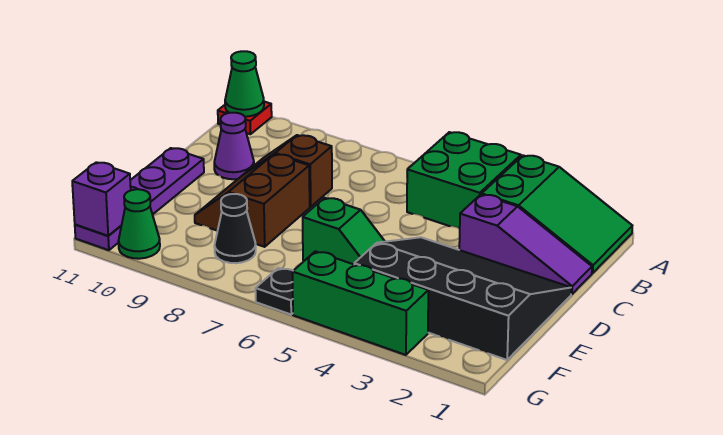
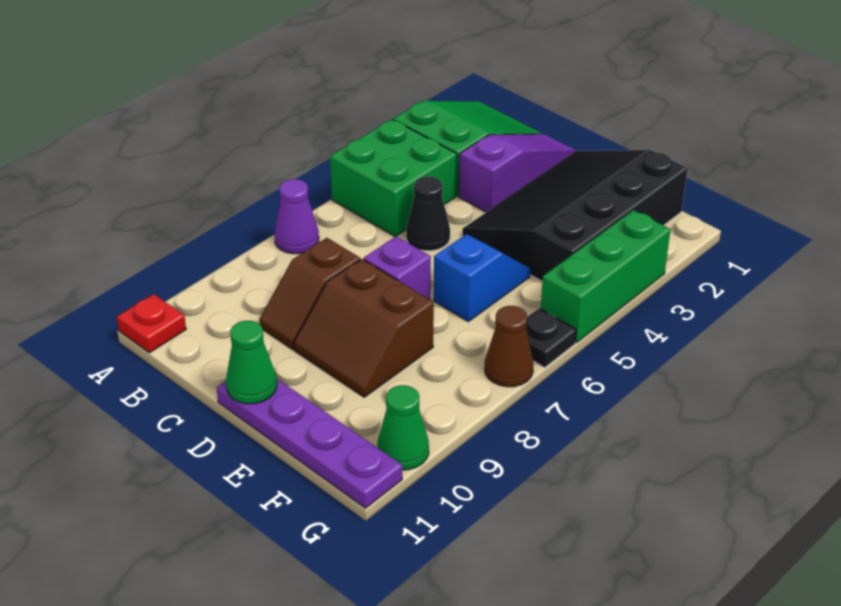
green cone A11 level 2 -> green cone D11 level 2
purple cone C10 level 1 -> purple cone A7 level 1
green slope E5:E6 level 1 top 6 -> blue slope E5:E6 level 1 top 6
black cone F8 level 1 -> black cone C5 level 1
none -> brown cone G7 level 1
purple brick G11 level 2 -> purple brick D7 level 1

